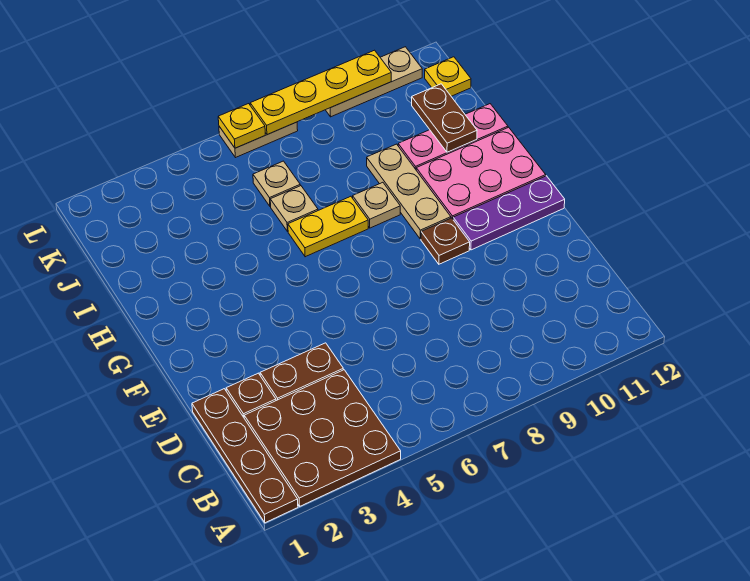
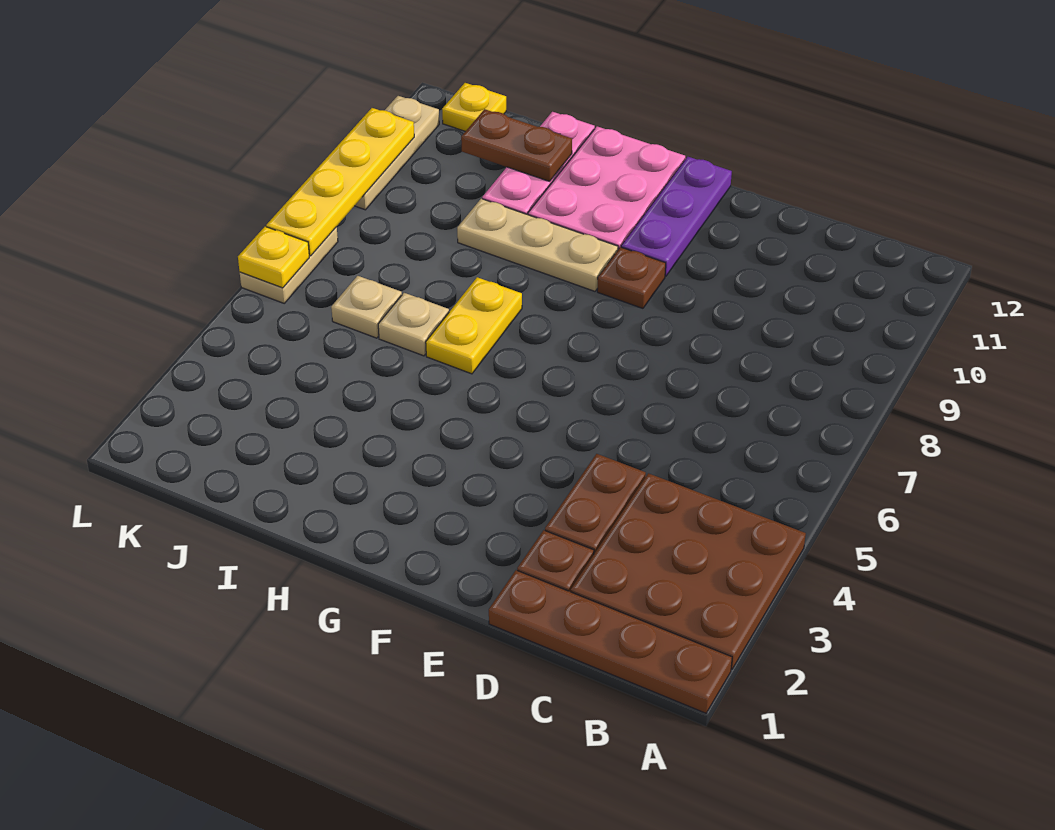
tan plate H8 level 1 -> none

